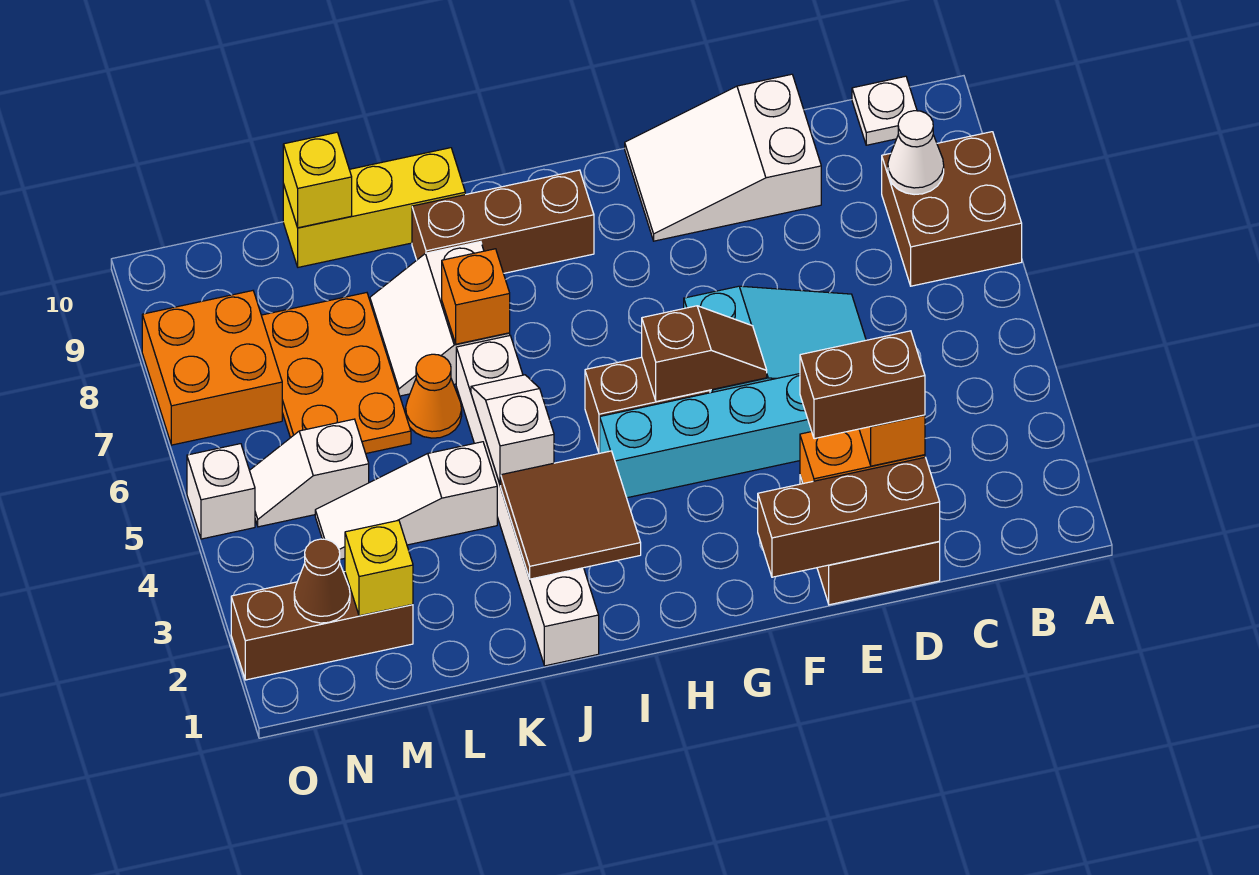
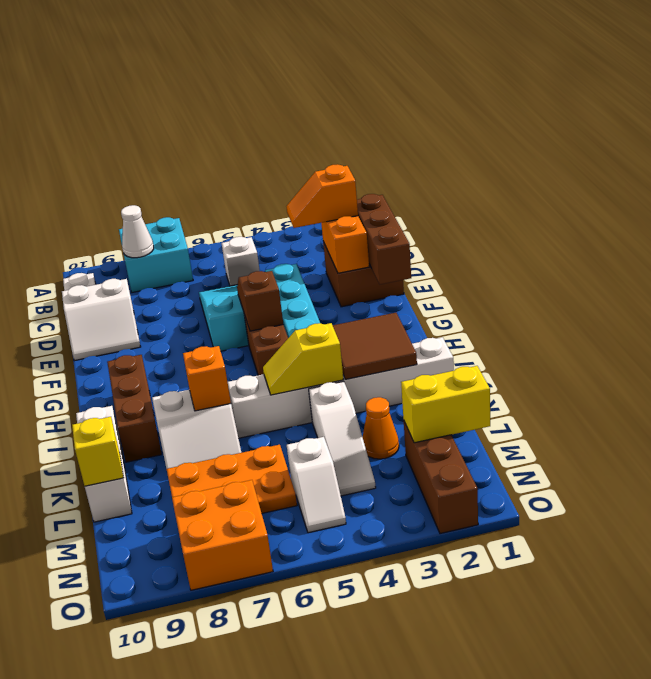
brown brick A7:B8 level 1 -> cyan brick A7:B8 level 1
brown brick D2:E2 level 4 -> none
white slope D9:F10 level 1 top D -> white slope D9:E10 level 1 top D
white slope J4:J5 level 2 top 4 -> yellow slope J4:J5 level 2 top 4
yellow brick J10:L10 level 1 -> white brick J10:L10 level 1
orange cone K6 level 1 -> orange cone L3 level 1
yellow brick M2 level 2 -> yellow brick M1:M2 level 2
brown cone N2 level 2 -> none
white brick O5 level 1 -> white brick C5 level 1

